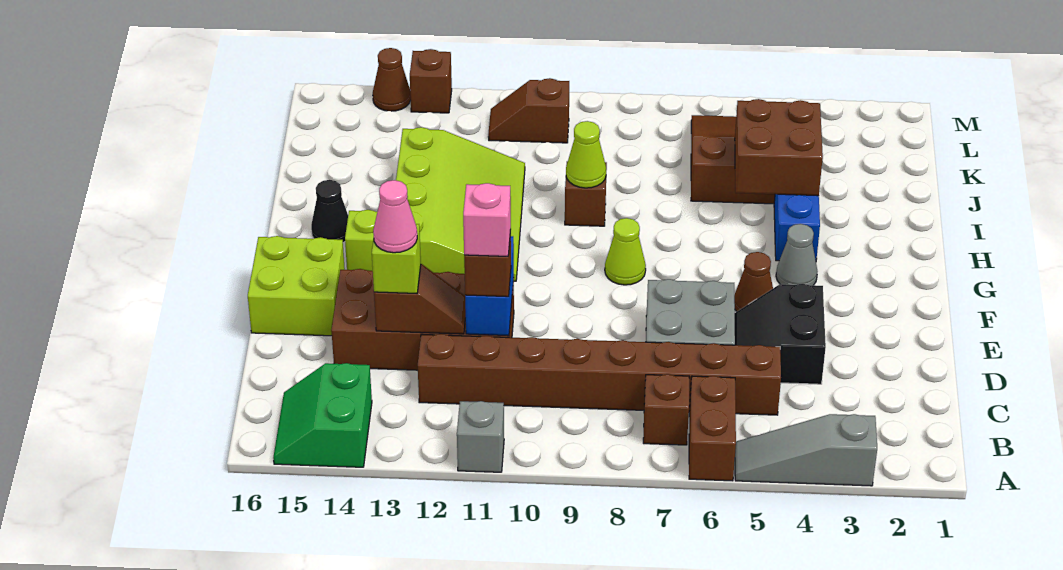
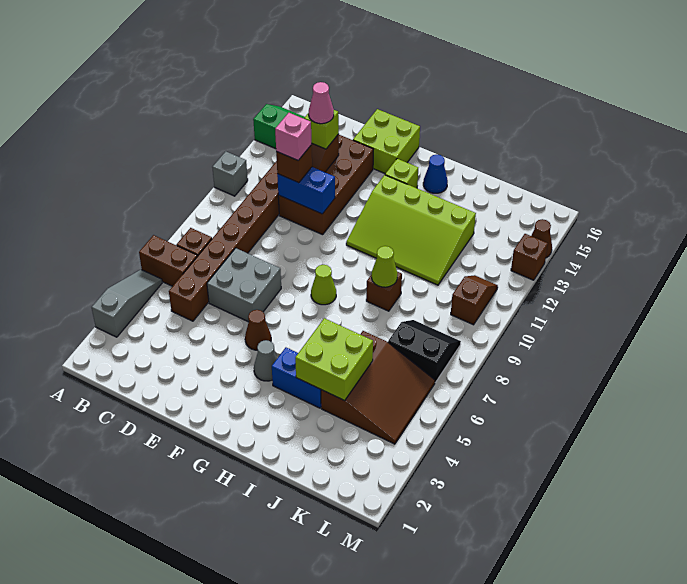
black slope D4:E5 level 1 top 4 -> black slope K7:L8 level 1 top 7
black cone H15 level 1 -> blue cone H15 level 1
brown brick I4:J5 level 2 -> lime brick I4:J5 level 2

